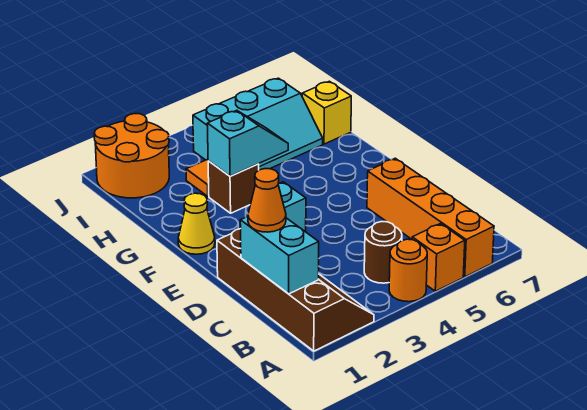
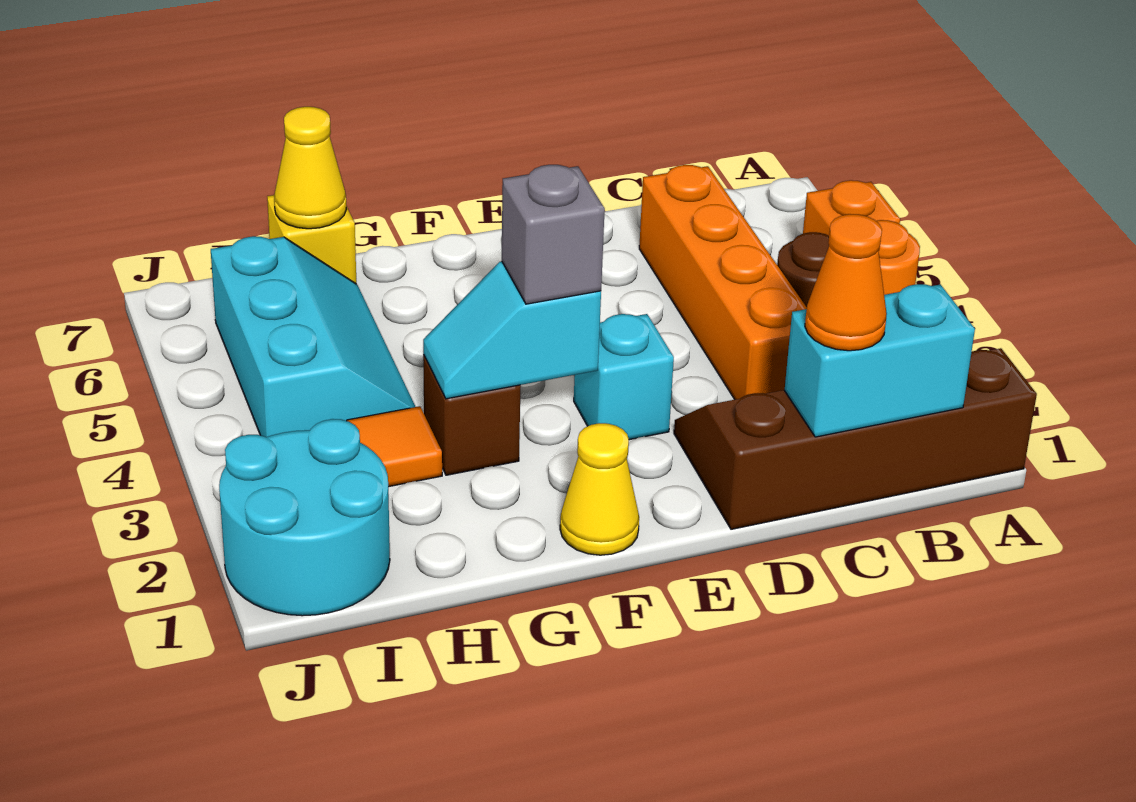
orange brick A6:D6 level 1 -> orange brick C3:C6 level 1
none -> grey brick F3 level 3
cyan slope G3:G4 level 2 top 3 -> cyan slope F3:G3 level 2 top F
none -> yellow cone H7 level 2
orange round brick I1:J2 level 1 -> cyan round brick I1:J2 level 1

